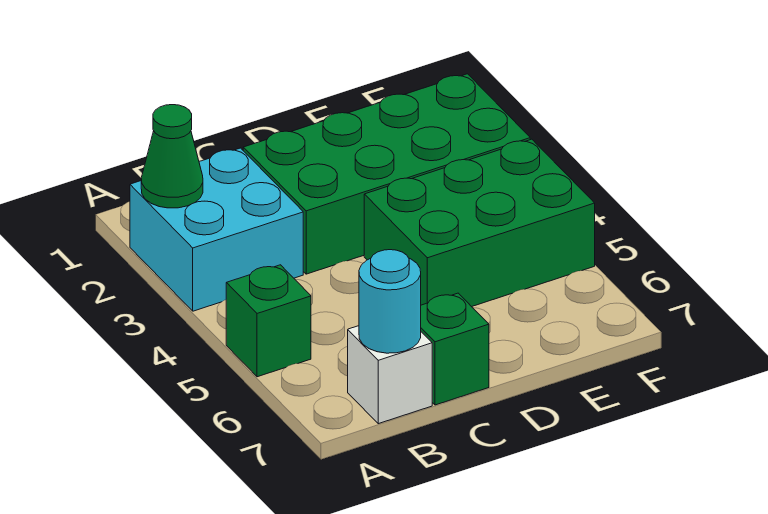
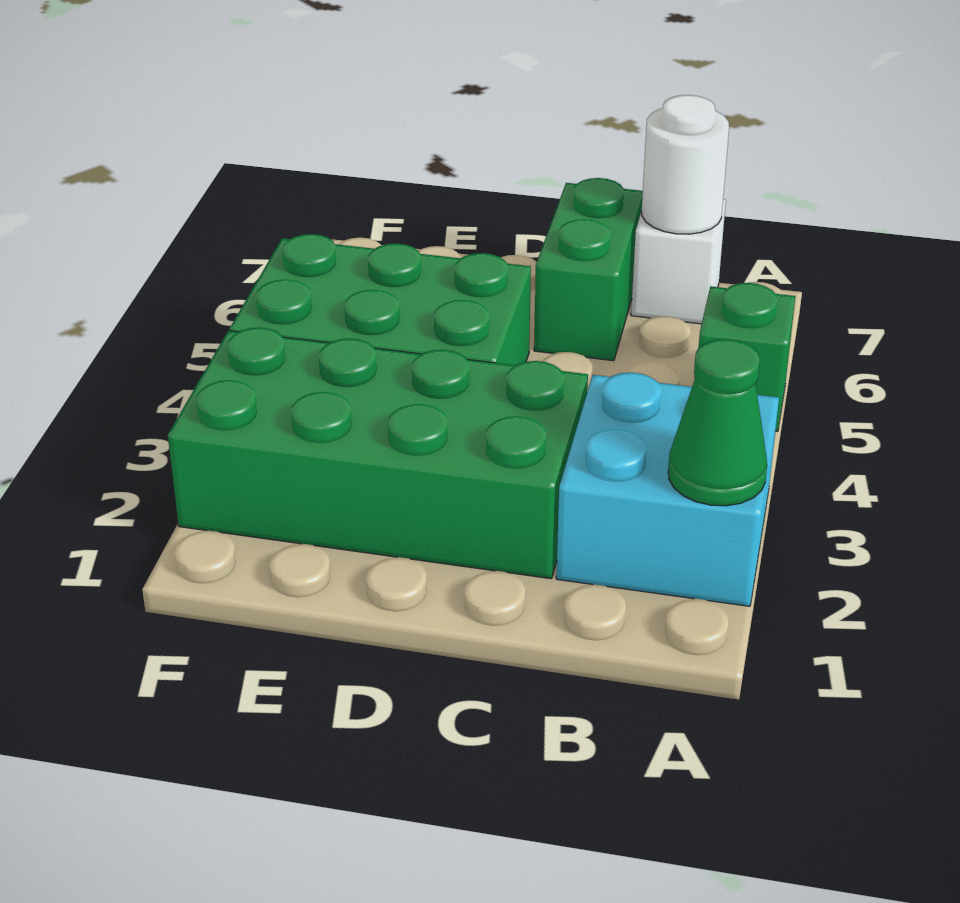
cyan round brick B7 level 2 -> white round brick B7 level 2
green brick C7 level 1 -> green brick C6:C7 level 1

